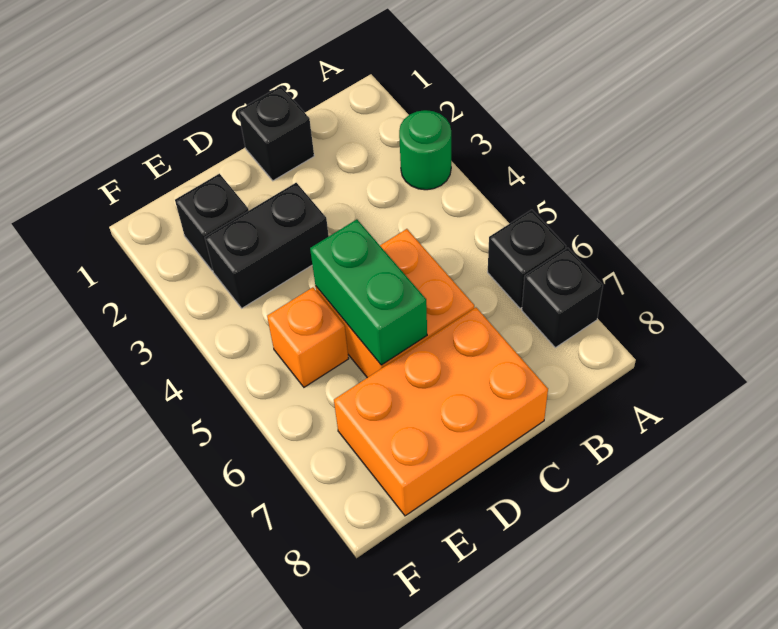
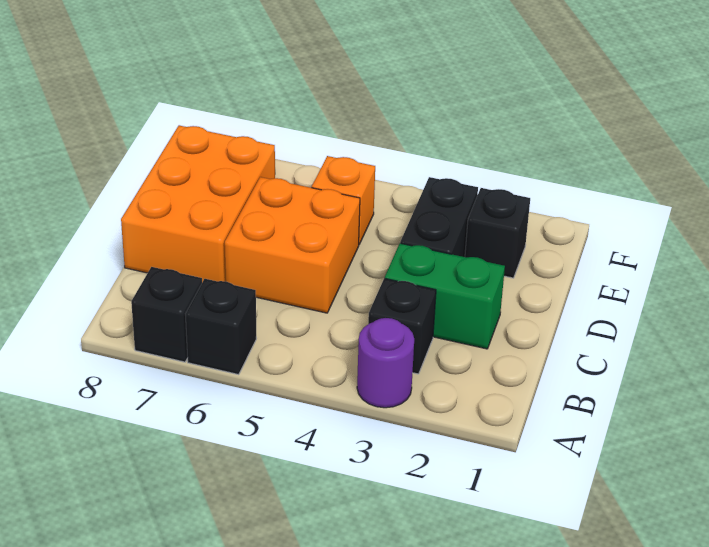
green round brick A3 level 1 -> purple round brick A3 level 1
black brick C1 level 1 -> black brick B3 level 1
green brick D5:D6 level 2 -> green brick C2:C3 level 1

